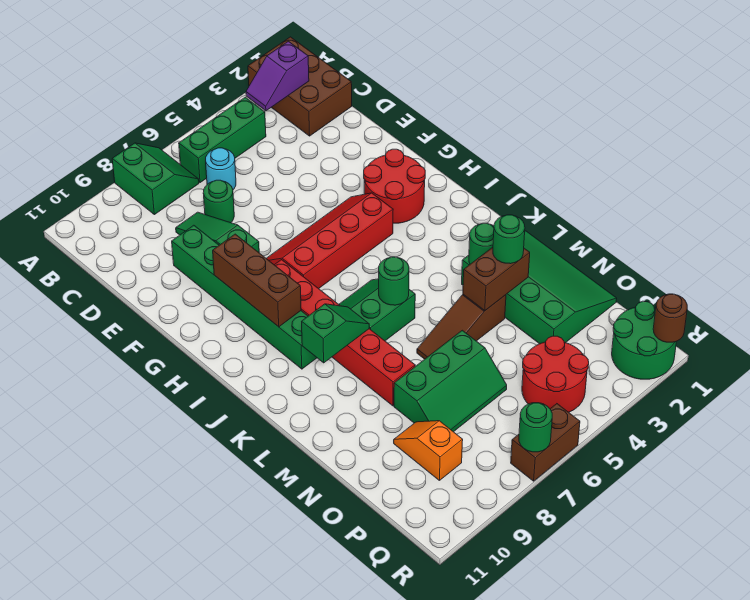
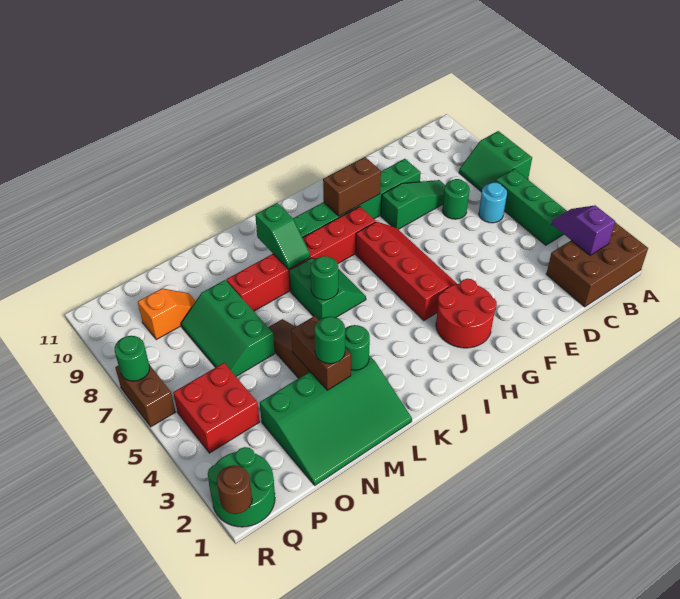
green slope A7:B8 level 1 top 8 -> green slope A7:B8 level 1 top A
brown brick G9:I9 level 2 -> brown brick G9:H9 level 2
red round brick P4:Q5 level 1 -> red brick P4:Q5 level 1

